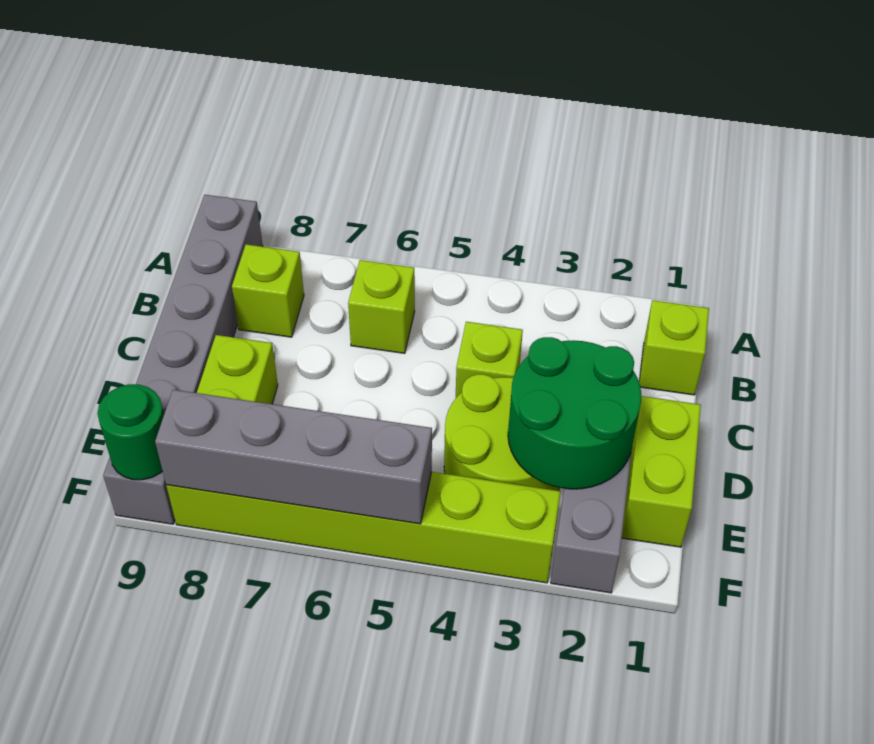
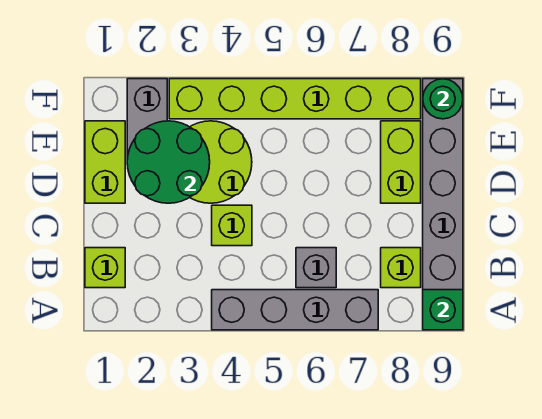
none -> green brick A9 level 2
lime brick B6 level 1 -> grey brick B6 level 1
grey brick F5:F8 level 2 -> grey brick A4:A7 level 1

